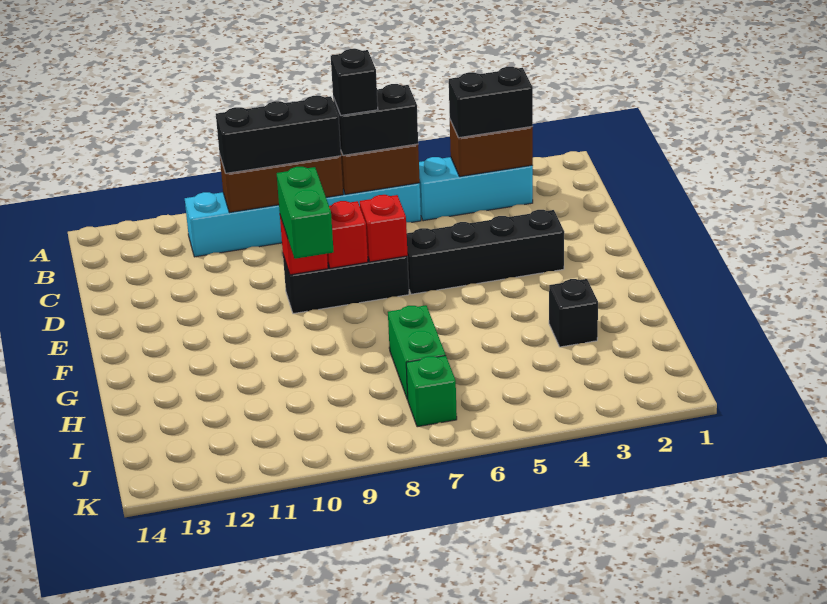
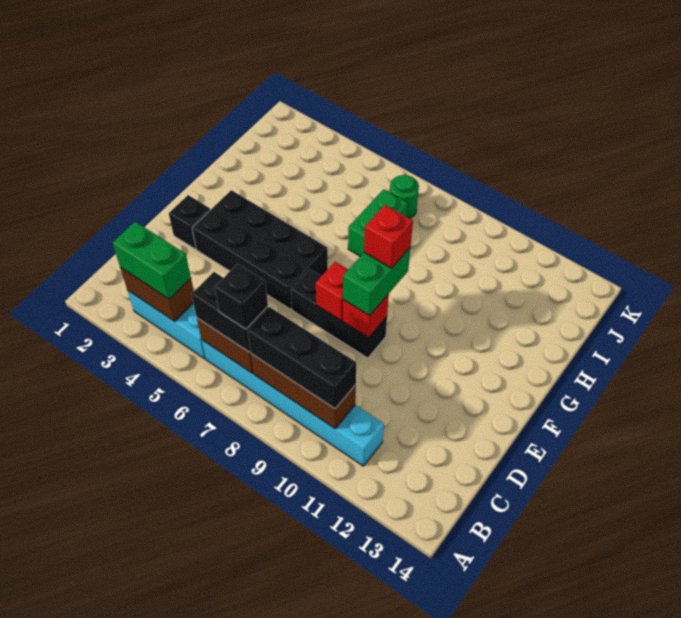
black brick B3:B4 level 3 -> green brick B3:B4 level 3
black brick E3:E6 level 1 -> black brick E3:F6 level 1
red brick E7 level 2 -> red brick F9 level 4
black brick H3 level 1 -> black brick E2 level 1
green brick J7 level 1 -> green round brick J7 level 1

